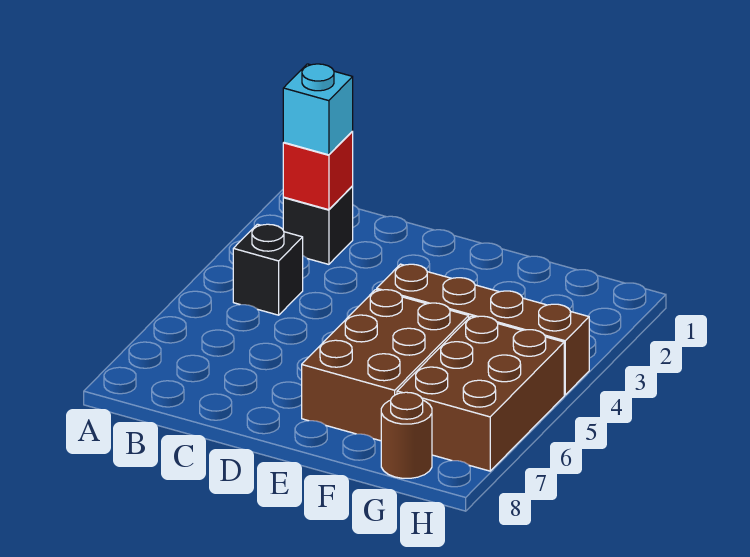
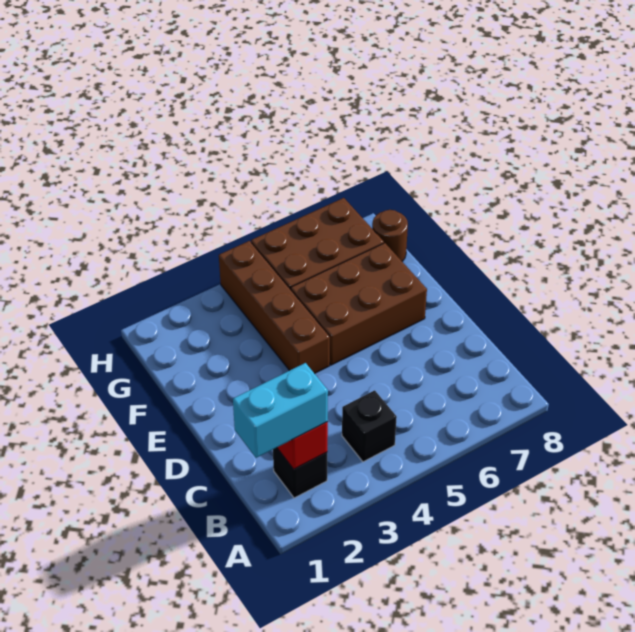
cyan brick B2 level 3 -> cyan brick B1:B2 level 3

